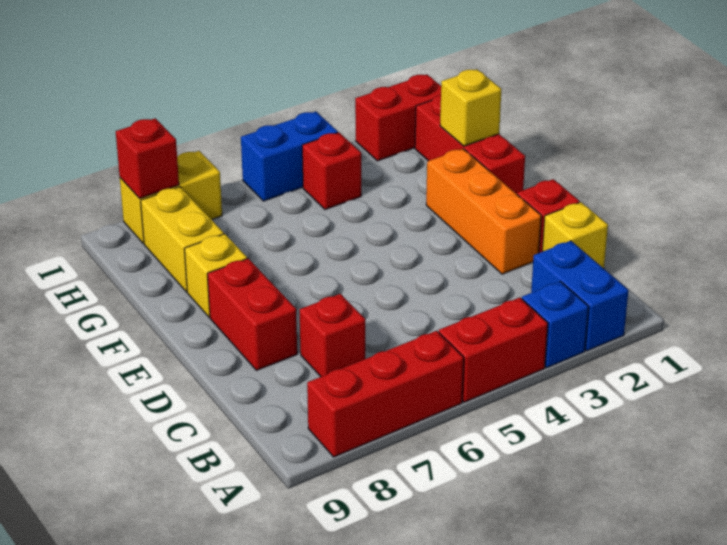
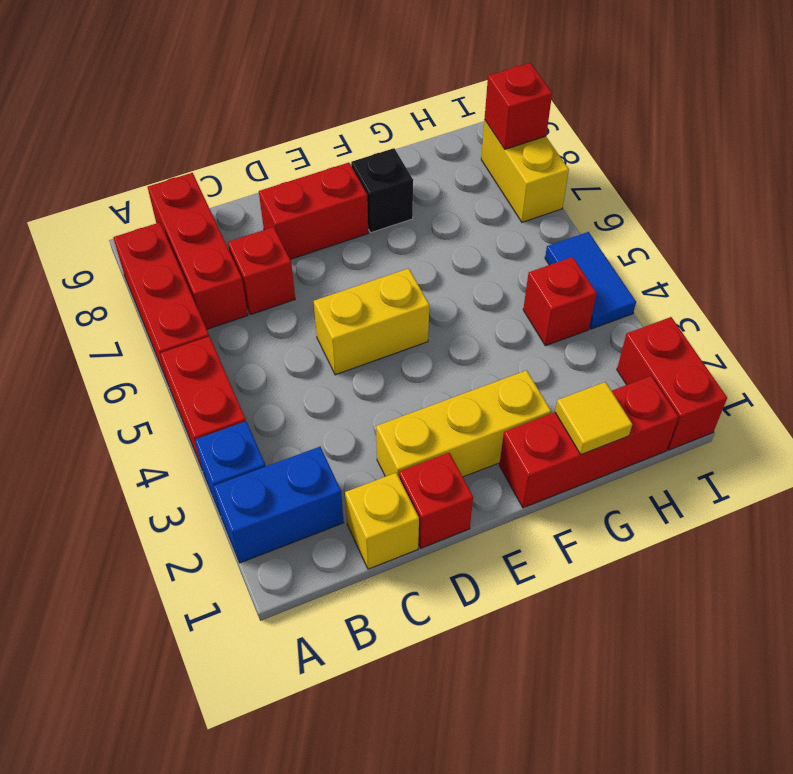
none -> red brick B7:B9 level 1
orange brick D2:F2 level 1 -> yellow brick D2:F2 level 1
yellow brick F8 level 1 -> black brick F8 level 1
yellow brick G1 level 2 -> yellow tile G1 level 2
yellow brick G8:H8 level 1 -> yellow brick D5:E5 level 1
blue brick I4:I5 level 1 -> blue tile I4:I5 level 1

